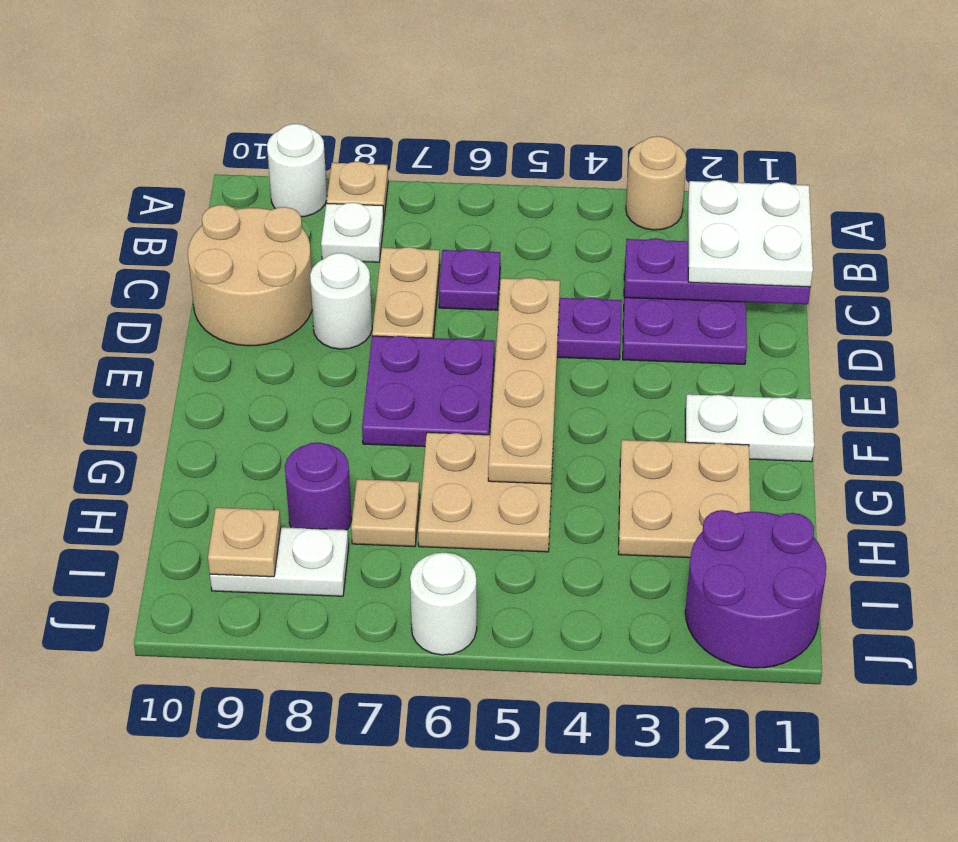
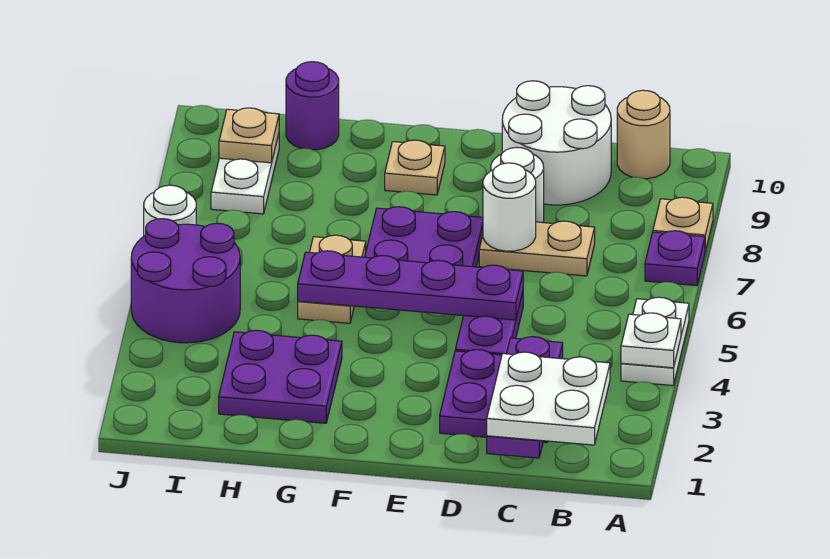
tan round brick A3 level 1 -> tan round brick B10 level 1
white round brick A9 level 1 -> white round brick D7 level 2
white plate B8 level 1 -> white plate A4 level 2
purple plate C6 level 1 -> purple plate A7 level 1
tan round brick C9:D10 level 1 -> white round brick C9:D10 level 1
tan plate D5:G5 level 2 -> purple plate D5:G5 level 2
white plate F1:F2 level 1 -> white plate A4:A5 level 1
tan plate G2:H3 level 1 -> purple plate G2:H3 level 1
tan plate G5:H6 level 1 -> tan plate G5:G6 level 1
tan plate H7 level 1 -> tan plate F9 level 1
purple round brick H8 level 1 -> purple round brick H10 level 1
purple round brick I1:J2 level 1 -> purple round brick I4:J5 level 1

